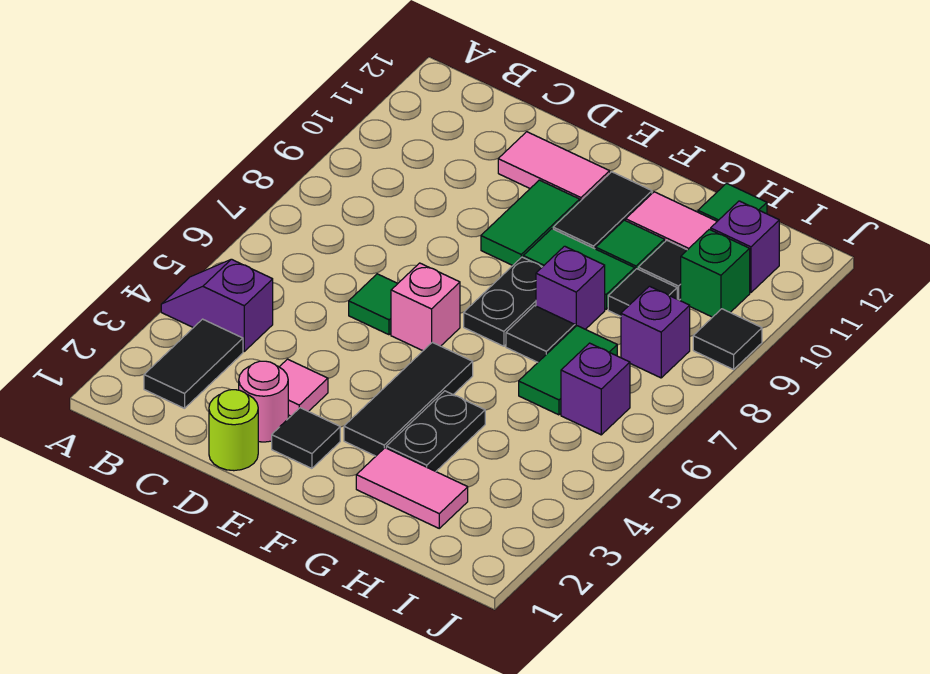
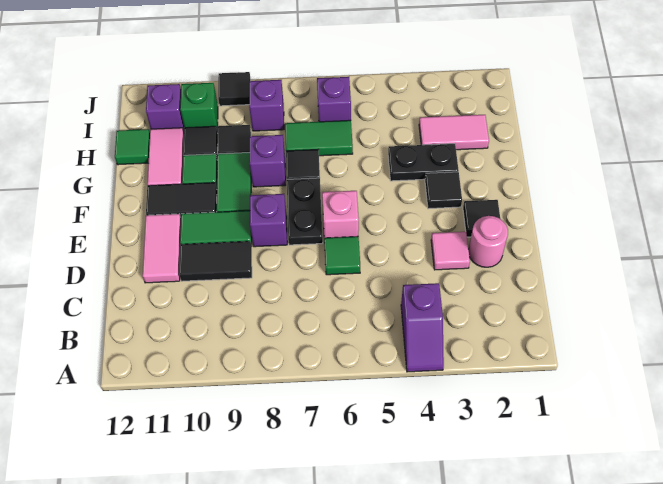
black tile B2:B3 level 1 -> black tile D9:D10 level 1
lime round brick D1 level 1 -> none
none -> purple brick E8 level 1
black tile F3:F5 level 1 -> black tile F3 level 1
black plate F7:F8 level 1 -> black plate E7:F7 level 1
pink tile G2:H2 level 1 -> pink tile H2:H3 level 1

